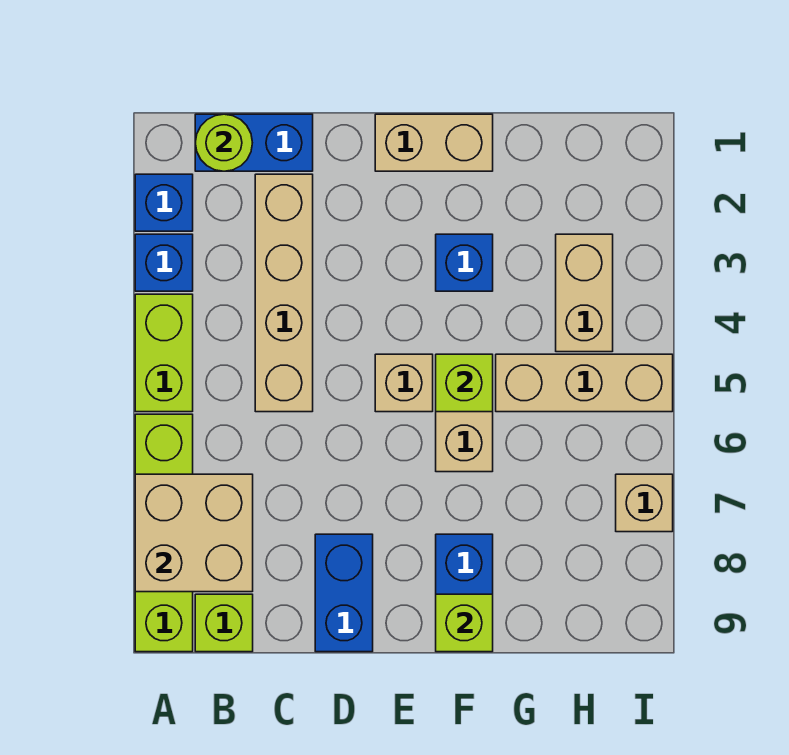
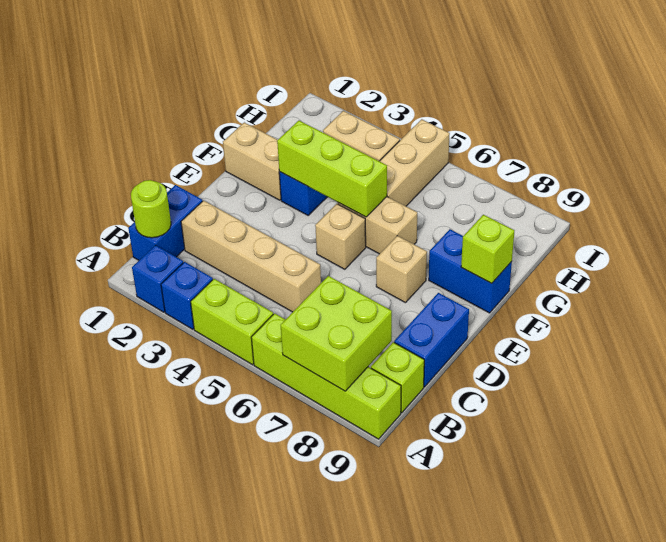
tan brick A7:B8 level 2 -> lime brick A7:B8 level 2
blue brick D8:D9 level 1 -> blue brick C9:D9 level 1
tan brick E1:F1 level 1 -> tan brick F1:F2 level 1
lime brick F5 level 2 -> lime brick F3:F5 level 2
tan brick I7 level 1 -> tan brick E7 level 1

